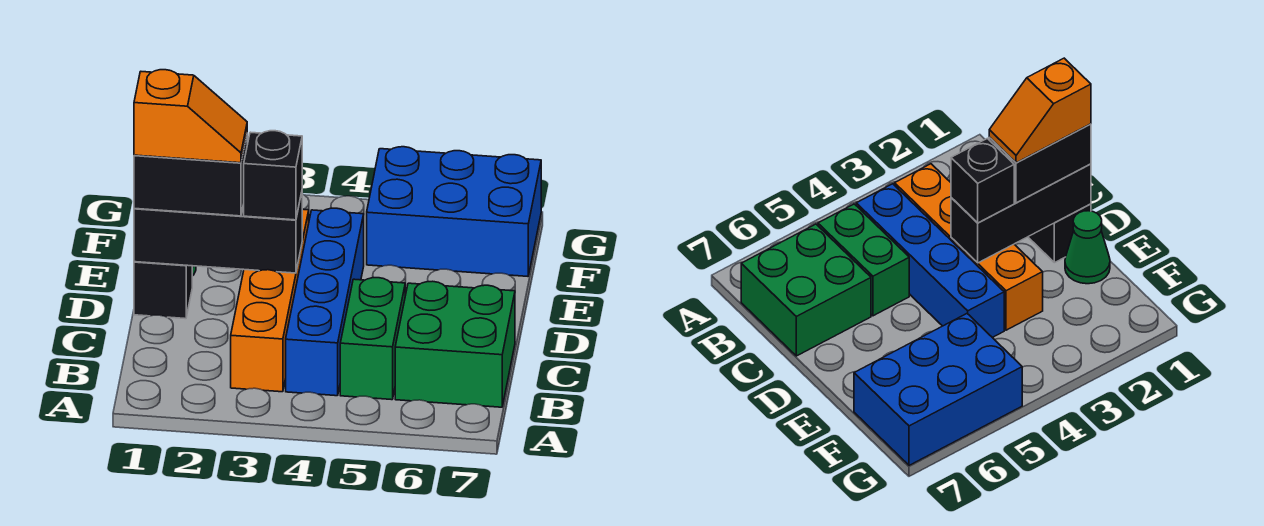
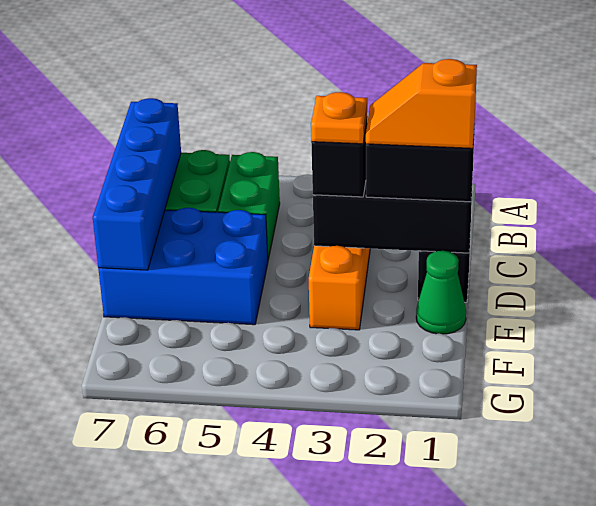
blue brick B4:E4 level 1 -> blue brick B7:E7 level 2
none -> orange plate D3 level 4
blue brick F5:G7 level 1 -> blue brick D5:E7 level 1

